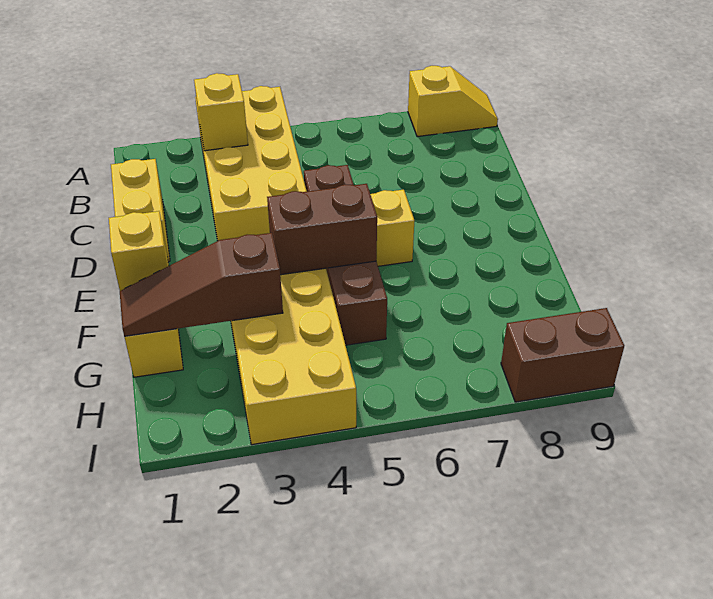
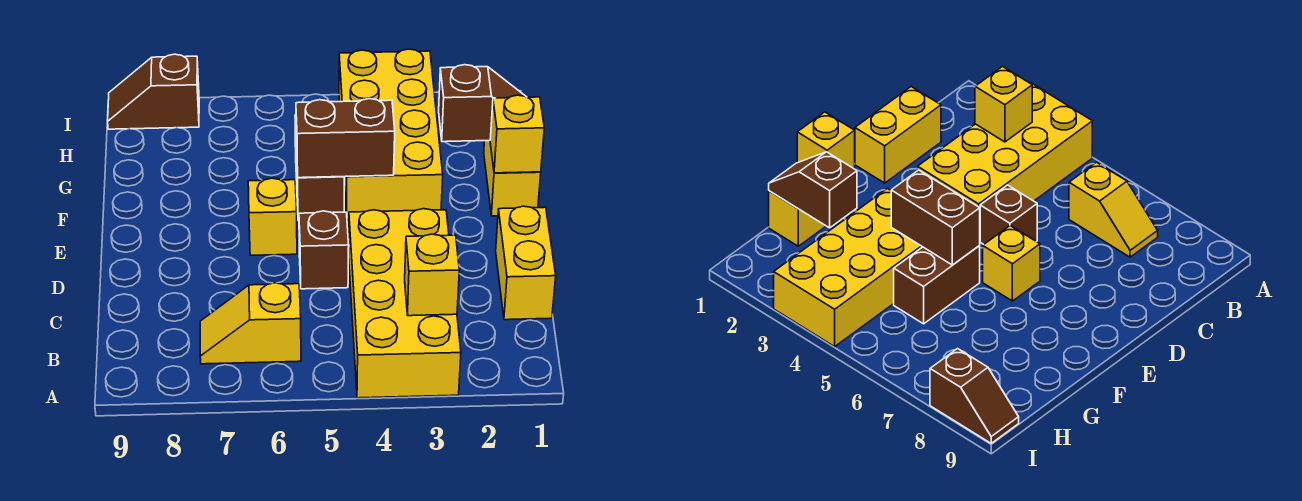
yellow slope A8:A9 level 1 top 8 -> yellow slope B6:B7 level 1 top 6
brown slope G1:G3 level 2 top 3 -> brown slope G1:G2 level 2 top 2
brown brick I8:I9 level 1 -> brown slope I8:I9 level 1 top 8

